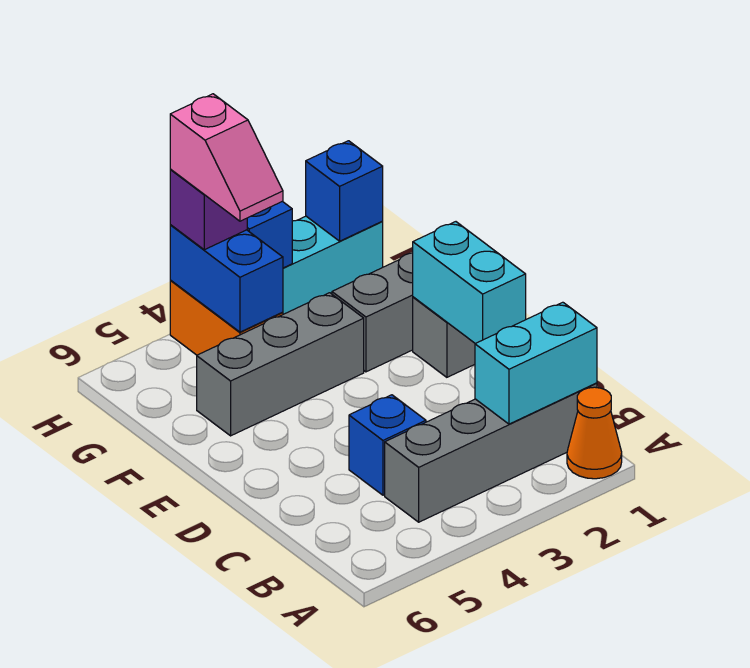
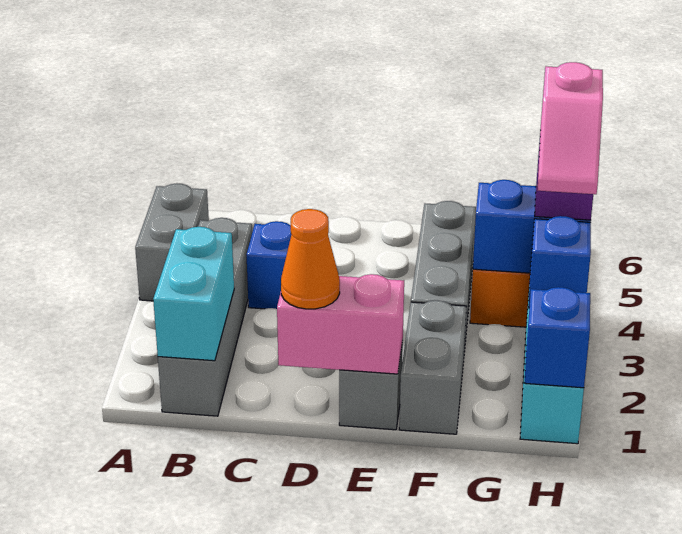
orange cone A1 level 1 -> orange cone D1 level 3
none -> grey brick A4:A5 level 1
cyan brick D1:E1 level 2 -> pink brick D1:E1 level 2
pink slope G4:H4 level 4 top H -> pink slope H3:H4 level 4 top 4

